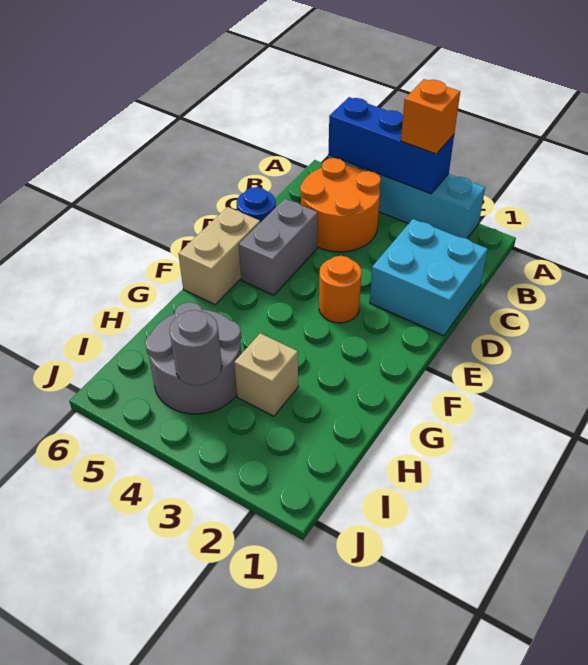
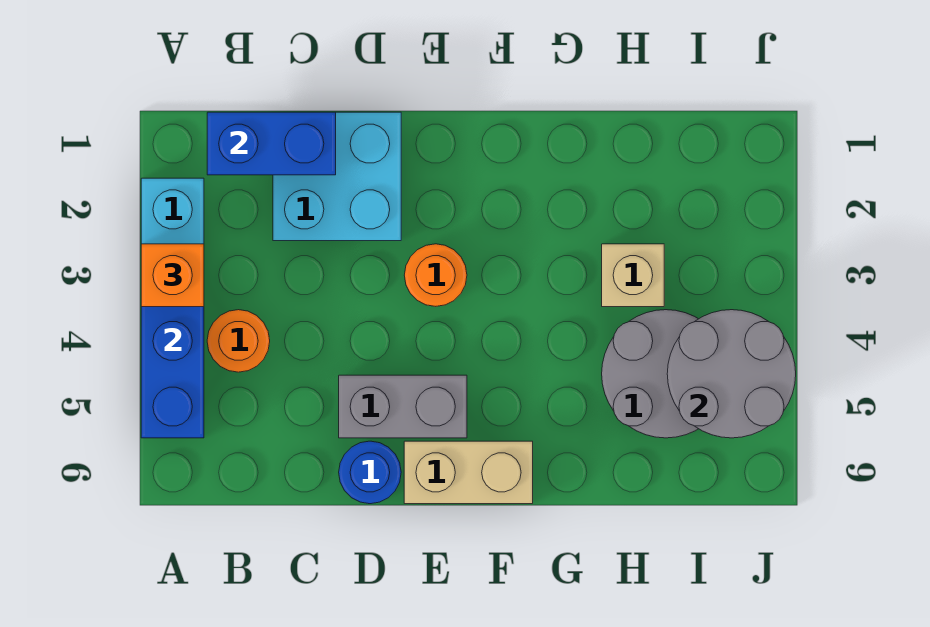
none -> blue brick B1:C1 level 2
orange round brick B4:C5 level 1 -> orange round brick B4 level 1
grey round brick I4 level 2 -> grey round brick I4:J5 level 2

